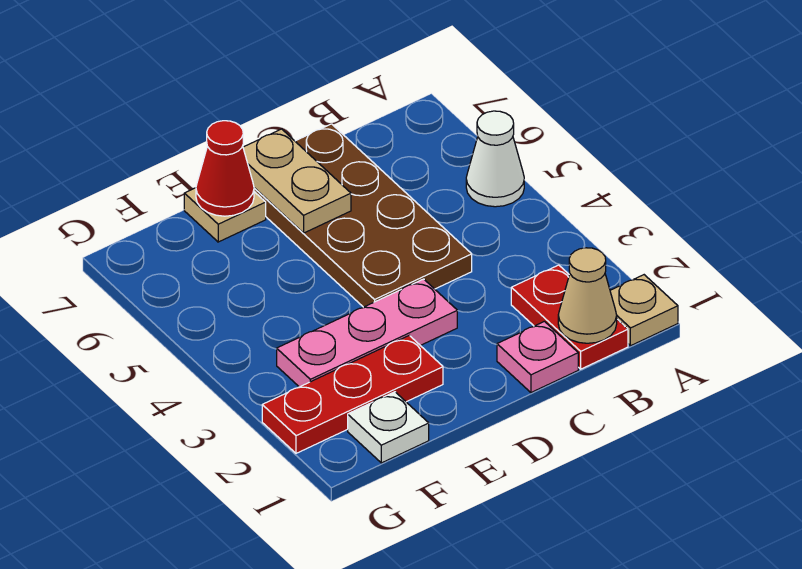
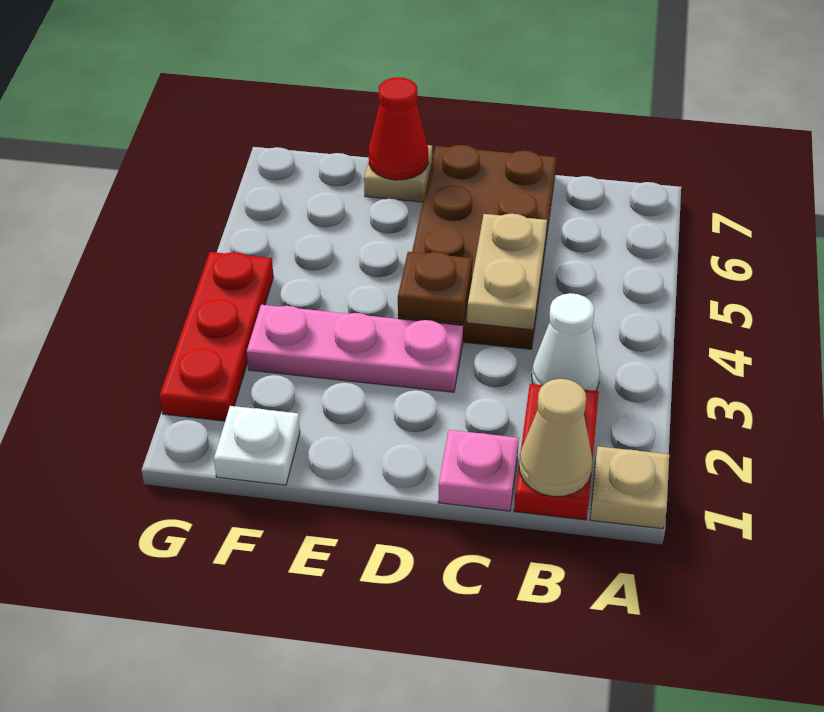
white cone A5 level 1 -> white cone B3 level 1
none -> brown plate D4 level 2
tan plate D6:D7 level 2 -> tan plate C4:C5 level 2
red plate E2:G2 level 1 -> red plate G2:G4 level 1

